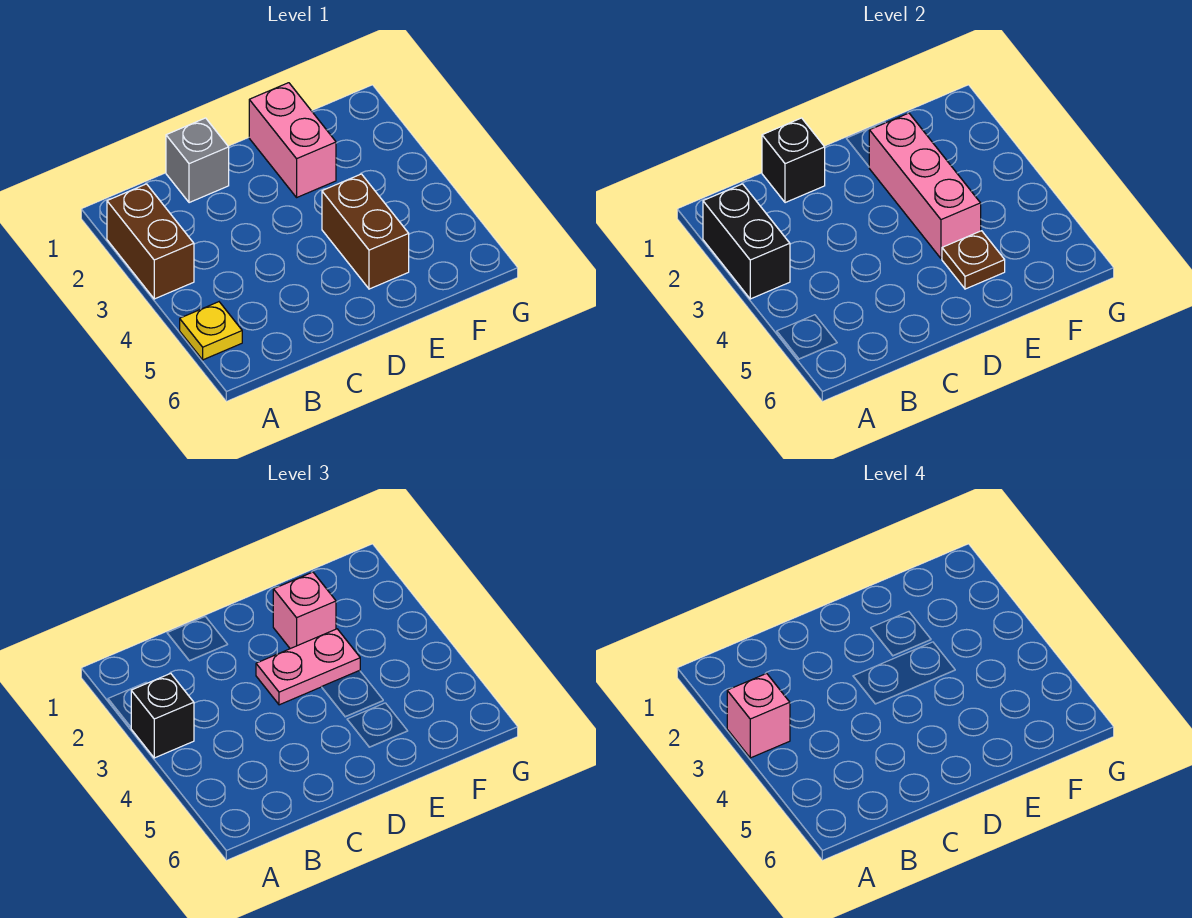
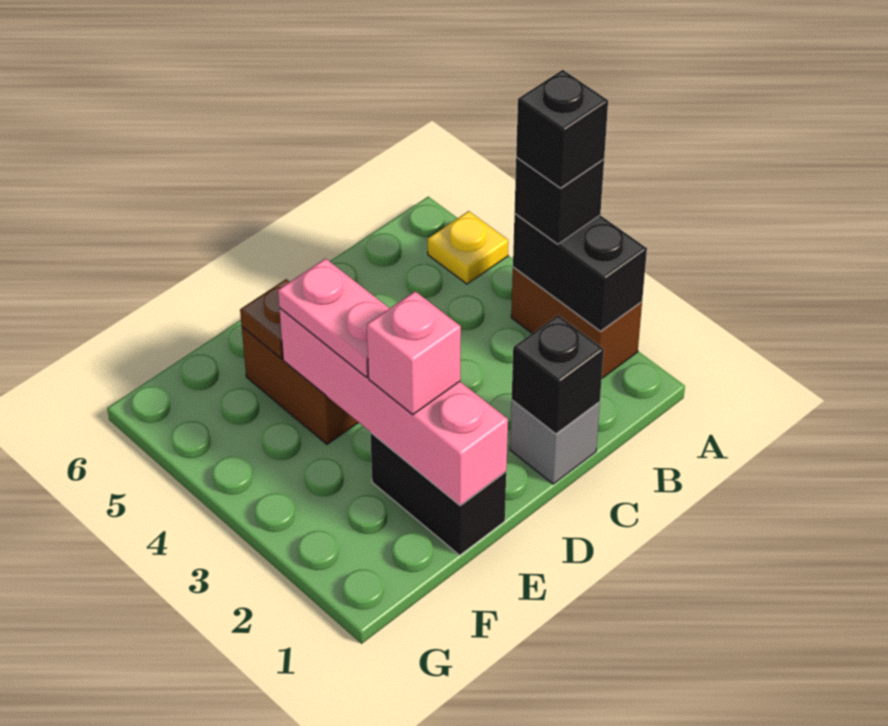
pink brick A3 level 4 -> black brick A3 level 4
pink plate D3:E3 level 3 -> pink plate E3:E4 level 3
pink brick E1:E2 level 1 -> black brick E1:E2 level 1
pink brick E2:E4 level 2 -> pink brick E1:E4 level 2

